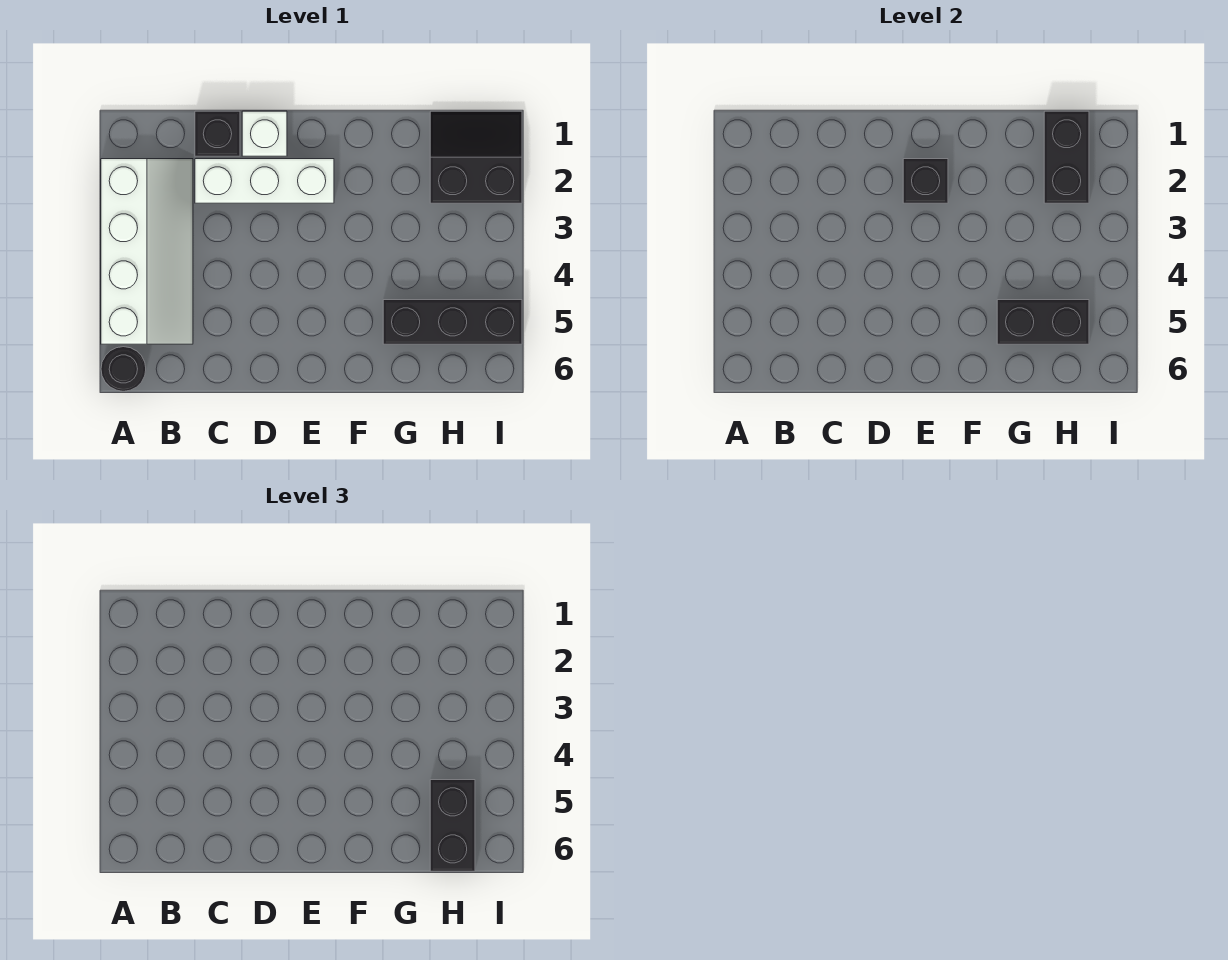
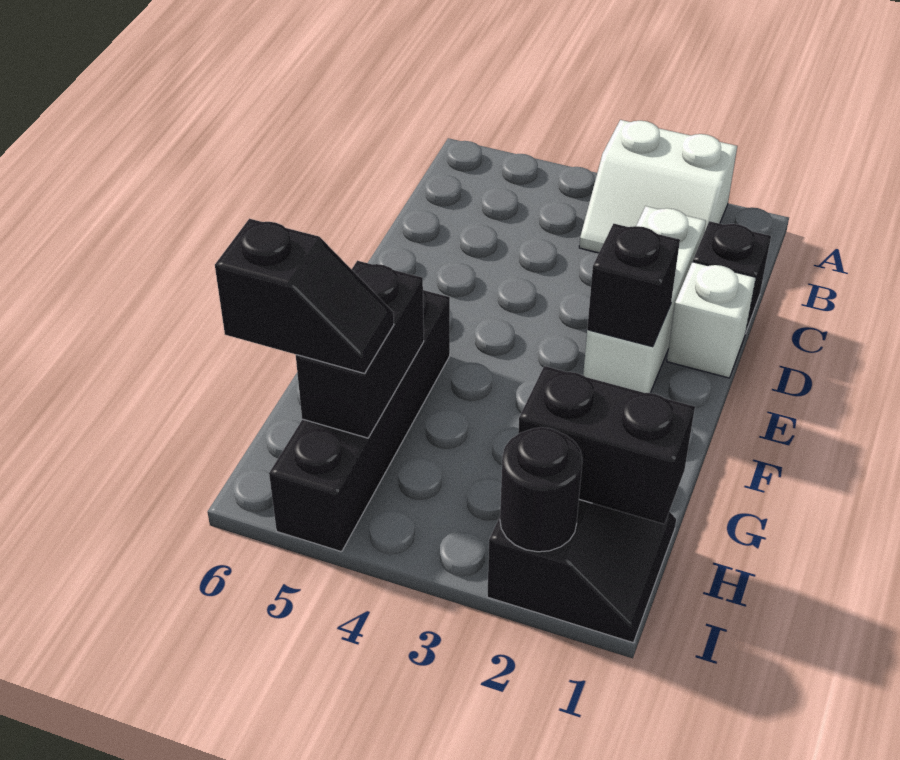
white slope A2:B5 level 1 top A -> white slope A2:B3 level 1 top A
black round brick A6 level 1 -> black round brick I2 level 2
black brick G5:I5 level 1 -> black brick F5:I5 level 1
black brick H5:H6 level 3 -> black slope H5:H6 level 3 top 6

